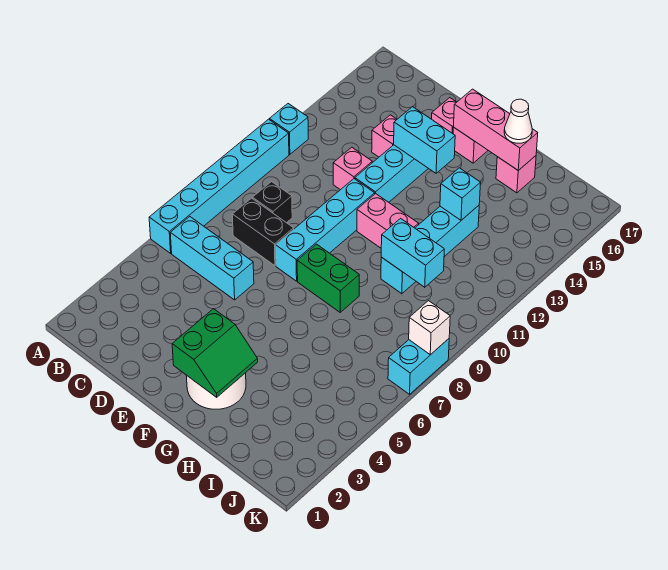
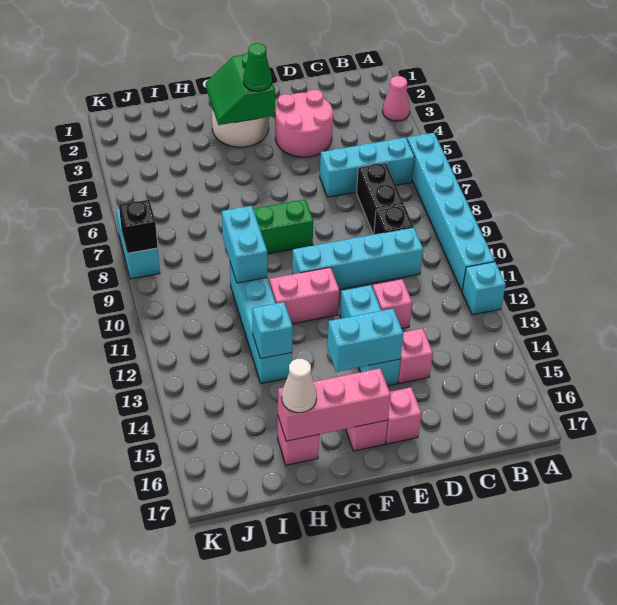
none -> pink cone A3 level 1
black brick C8:D8 level 1 -> black brick C7:C8 level 1
none -> pink round brick D3:E4 level 1
cyan brick E8:E11 level 1 -> cyan brick C10:F10 level 1
none -> green cone F3 level 3
cyan brick H10:I10 level 2 -> cyan brick H9:H10 level 2
white brick K8 level 2 -> black brick K8 level 2

